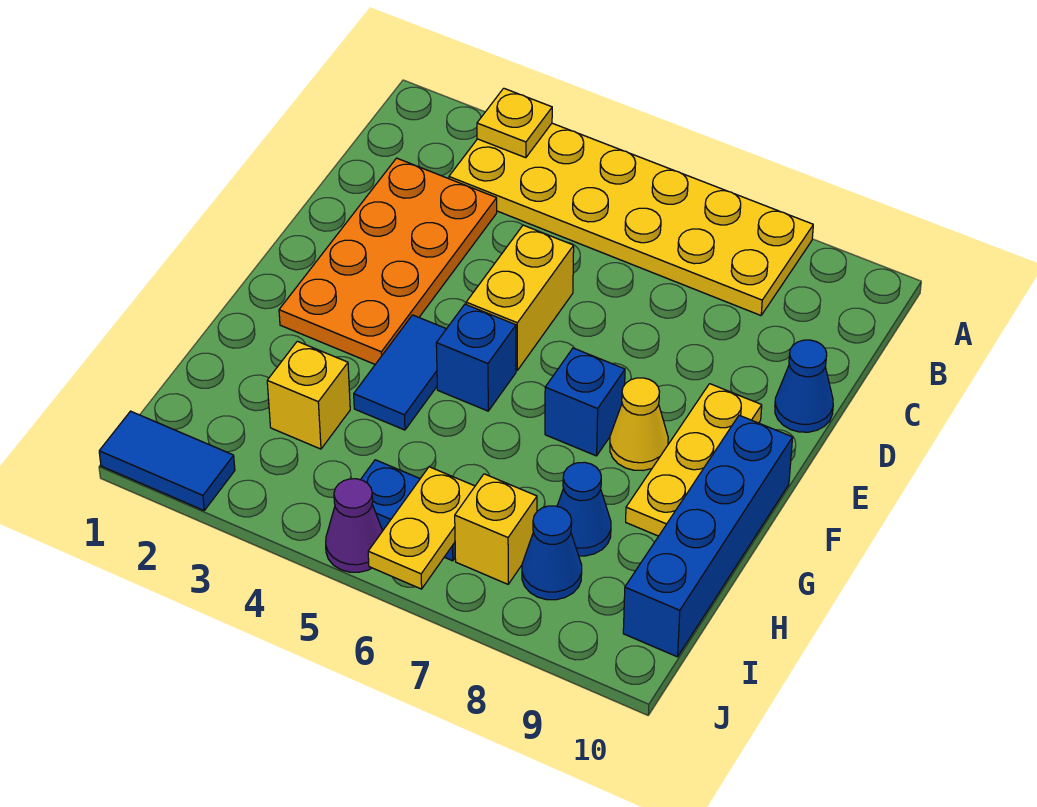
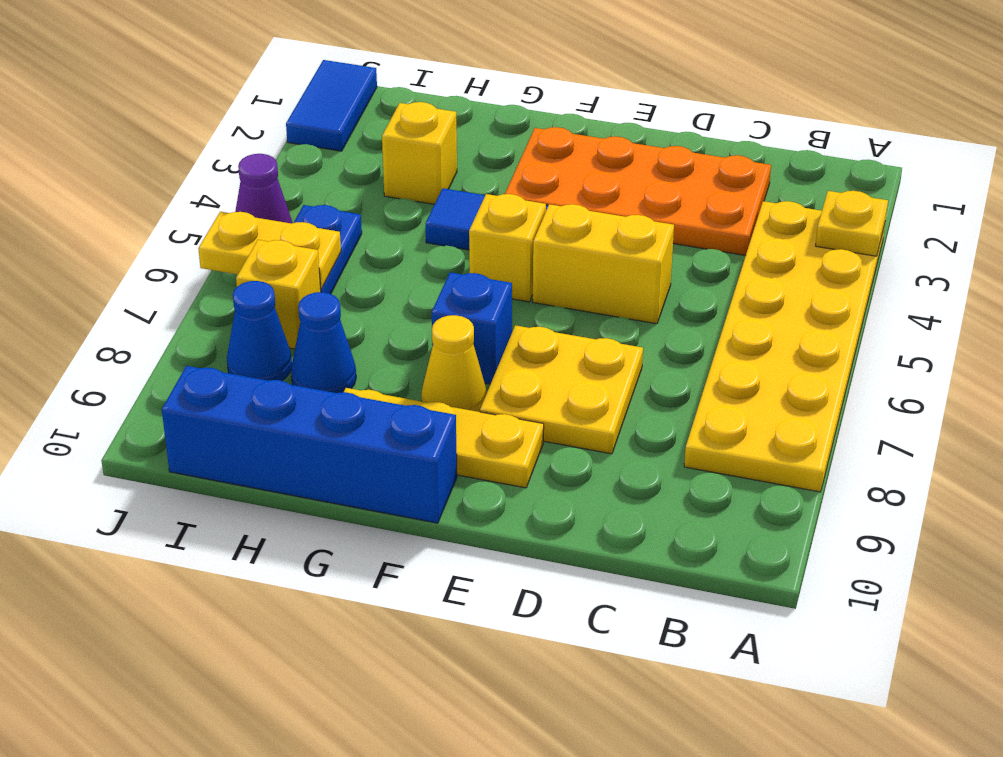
none -> yellow plate D7:E8 level 1
blue cone D10 level 1 -> none
blue brick F5 level 1 -> yellow brick F5 level 1

